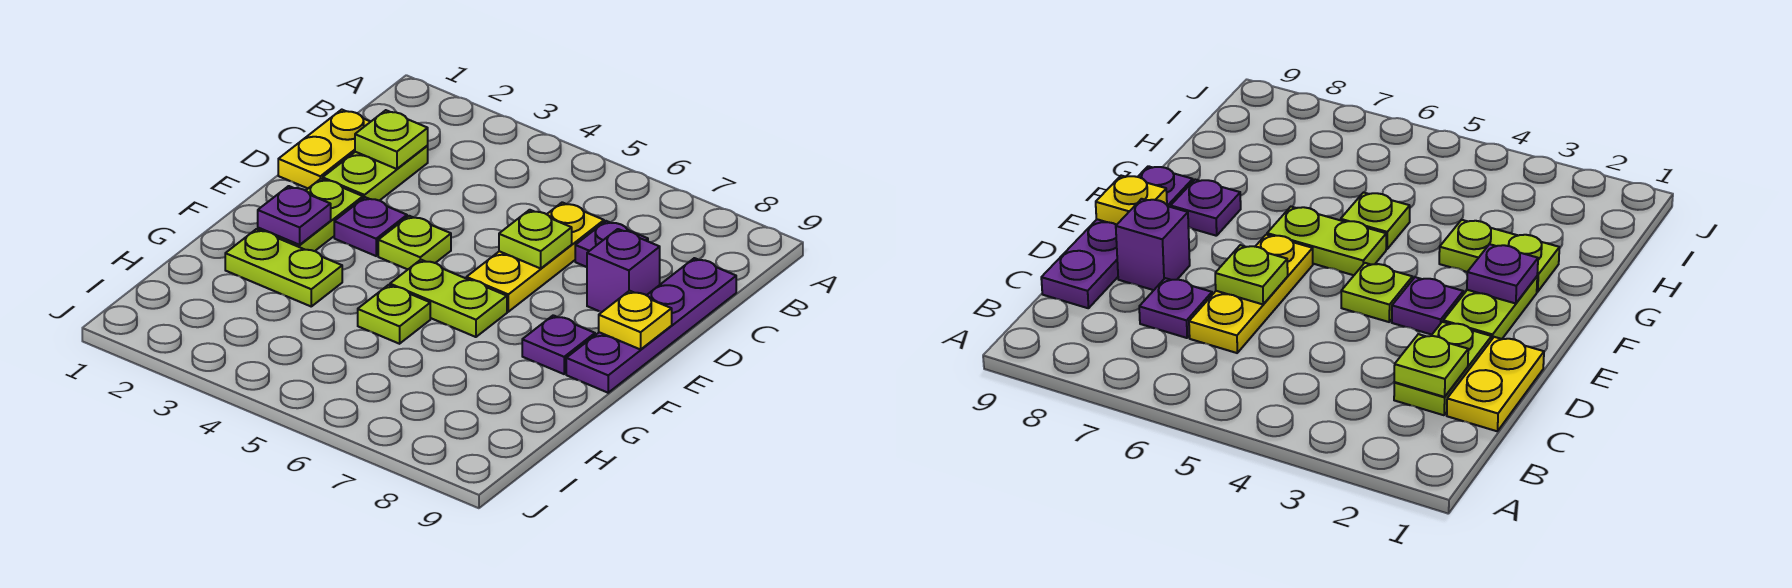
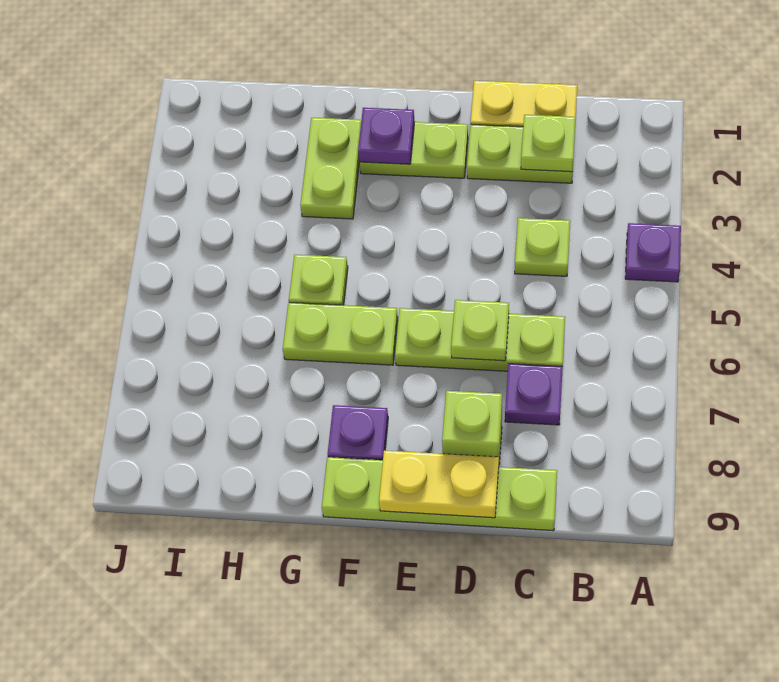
yellow plate C6:E6 level 1 -> lime plate C6:E6 level 1
purple plate C9:F9 level 1 -> lime plate C9:F9 level 1
purple brick D8 level 1 -> lime brick D8 level 1
purple plate E3 level 1 -> purple plate A4 level 1
lime plate E4 level 1 -> lime plate C4 level 1
yellow plate E9 level 2 -> yellow plate D9:E9 level 2
lime plate F5:F6 level 1 -> lime plate F6:G6 level 1

